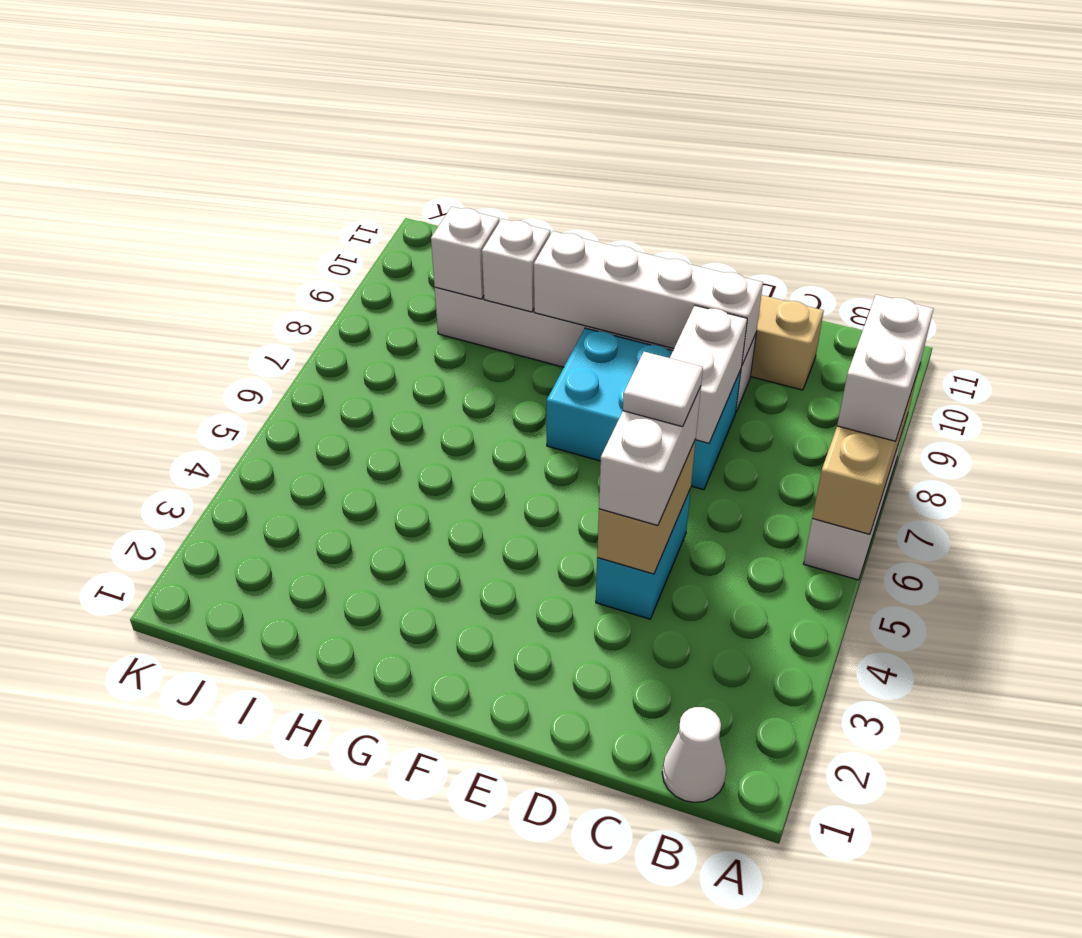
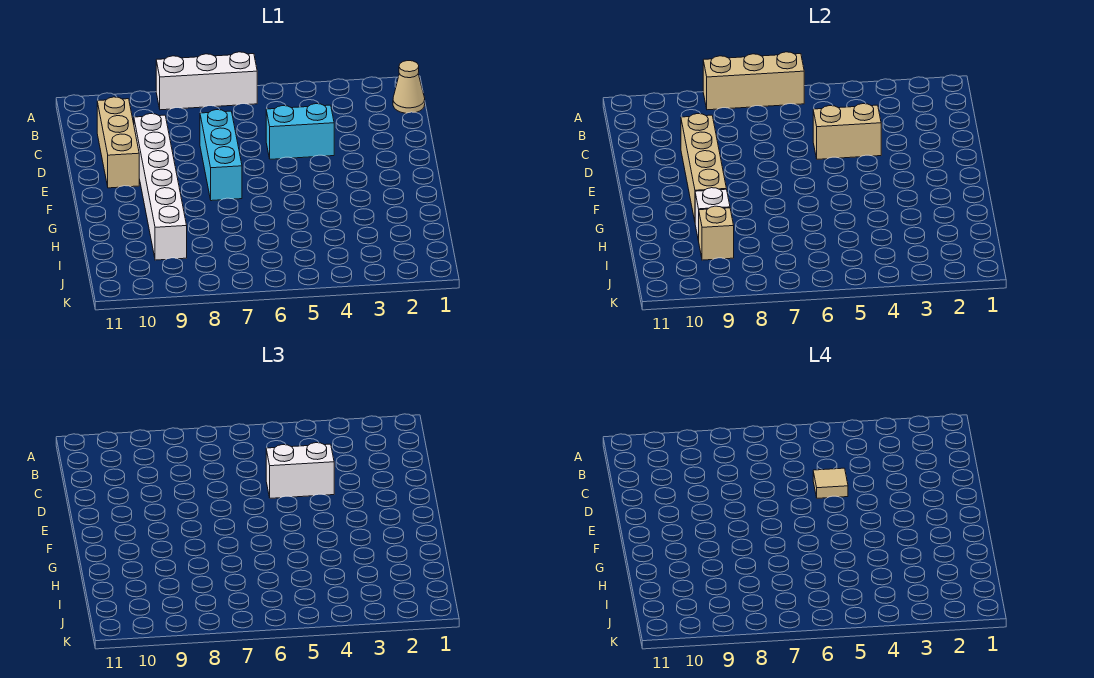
white brick A7:A8 level 3 -> none
white cone B1 level 1 -> tan cone B1 level 1
white tile D5 level 4 -> tan tile D5 level 4
cyan brick D7:F8 level 1 -> cyan brick D7:F7 level 1
white brick D7:D8 level 2 -> none
white brick D9:G9 level 2 -> tan brick D9:G9 level 2
white brick I9 level 2 -> tan brick I9 level 2

